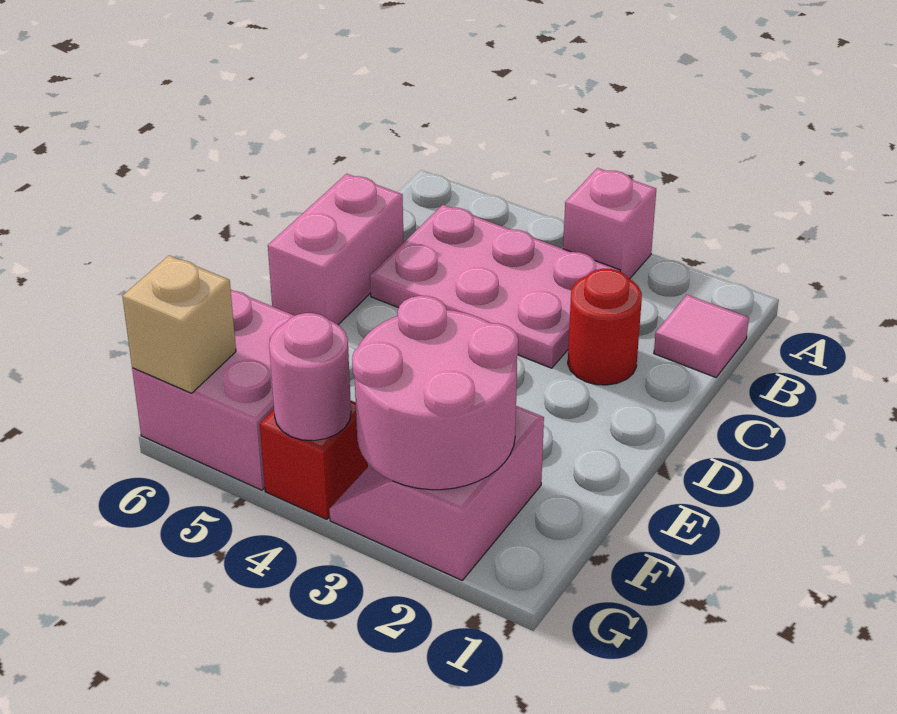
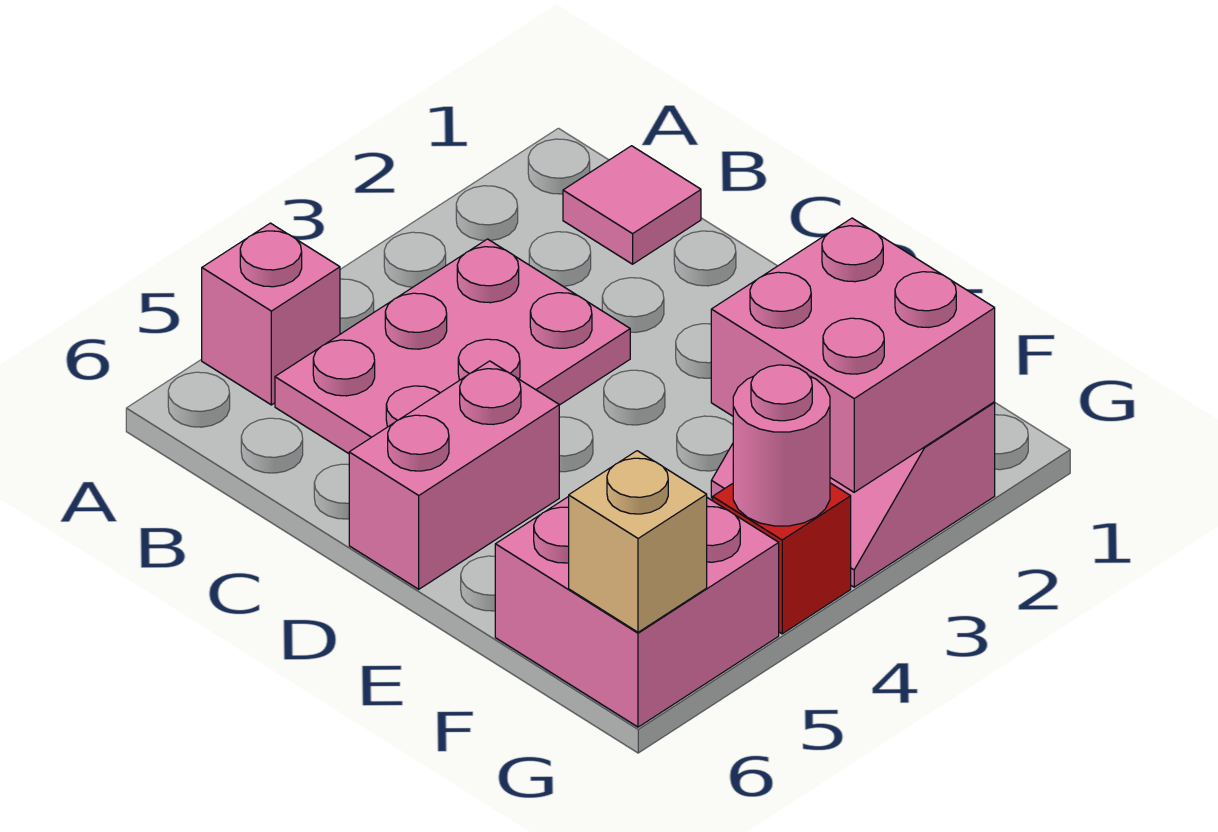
pink brick A3 level 1 -> pink brick A5 level 1
red round brick C2 level 1 -> none
pink brick C6:D6 level 1 -> pink brick D5:D6 level 1
pink round brick F2:G3 level 2 -> pink brick F2:G3 level 2

